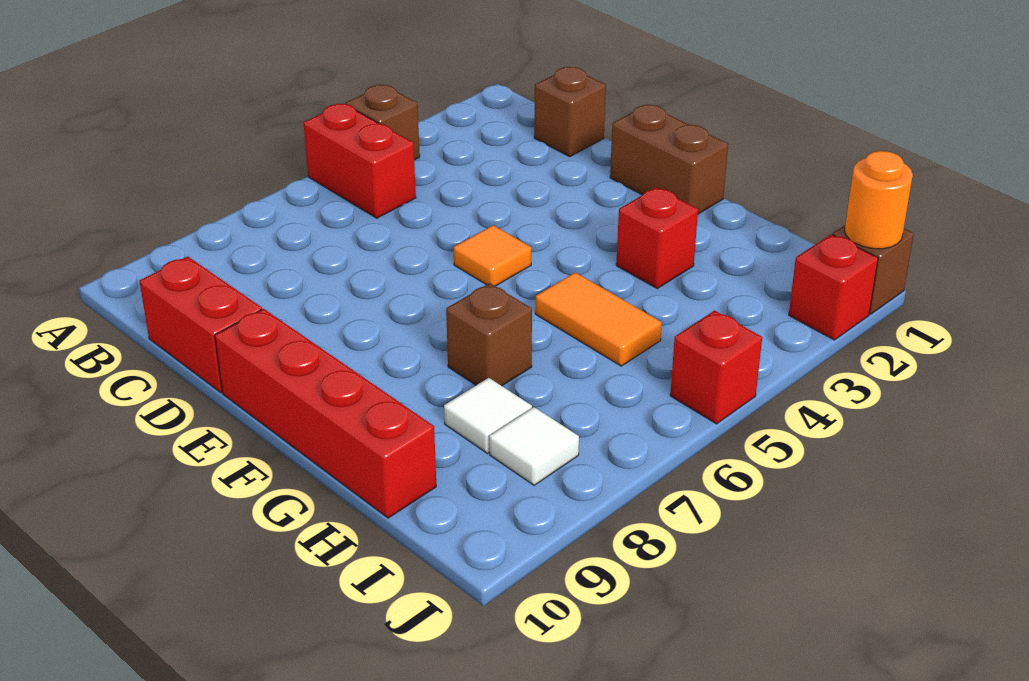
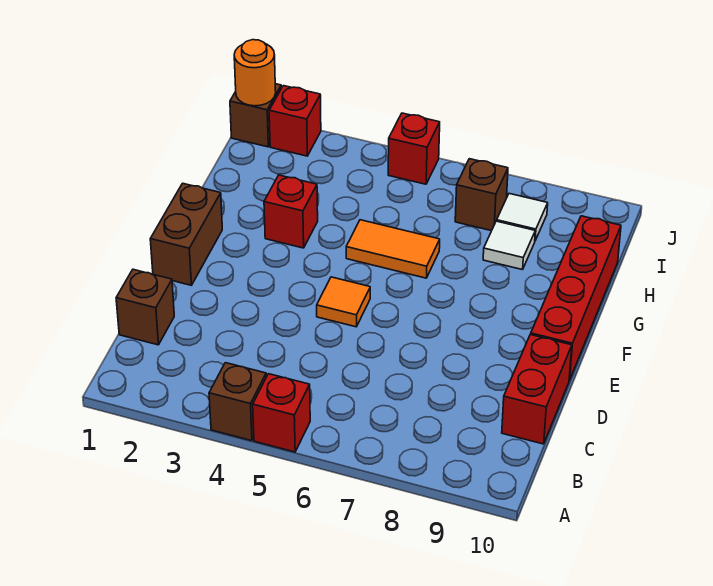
red brick A5:B5 level 1 -> red brick A5 level 1
orange tile G5:H5 level 1 -> orange tile G5:G6 level 1
brown brick G7 level 1 -> brown brick I7 level 1

